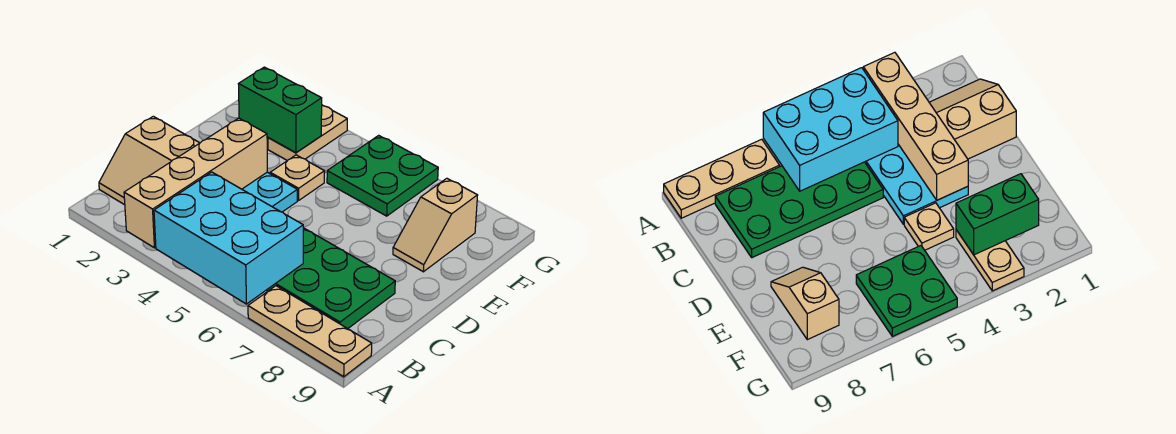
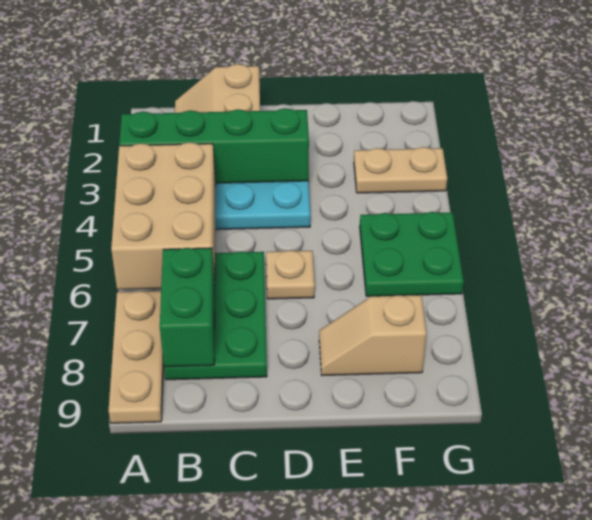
tan brick A3:D3 level 2 -> green brick A3:D3 level 2
cyan brick A4:B6 level 2 -> tan brick A4:B6 level 2
green plate B5:C8 level 1 -> green plate B6:C8 level 1
tan plate E4 level 1 -> tan plate D6 level 1
green brick F2:F3 level 2 -> green brick B7:B8 level 2

